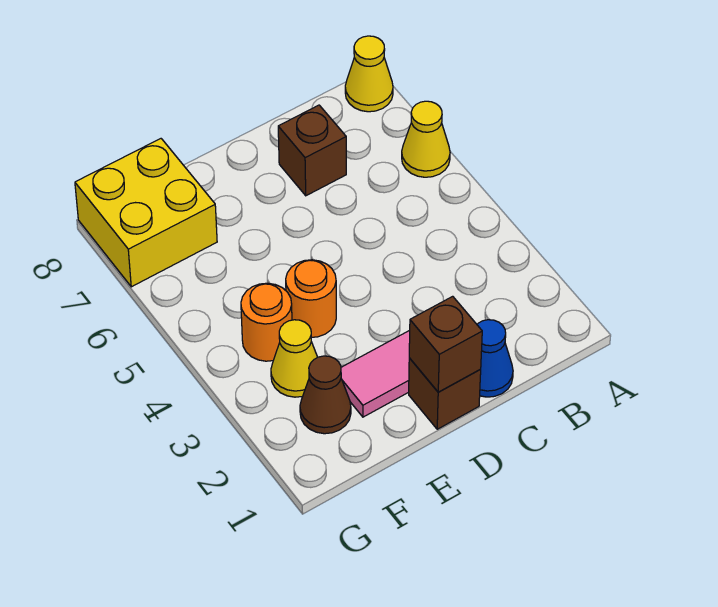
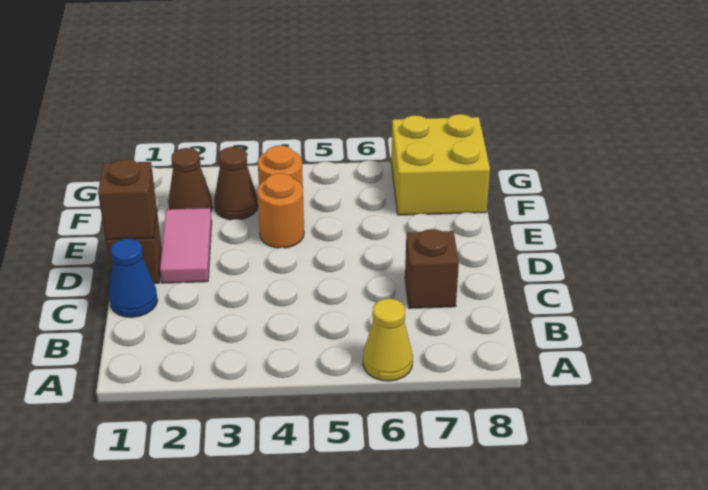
yellow cone A8 level 1 -> none
yellow cone F3 level 1 -> brown cone F3 level 1

